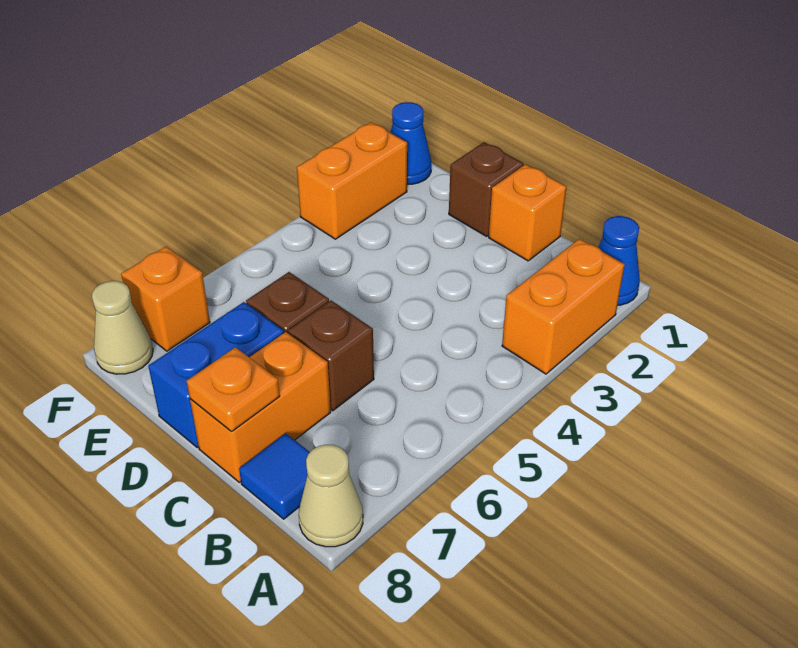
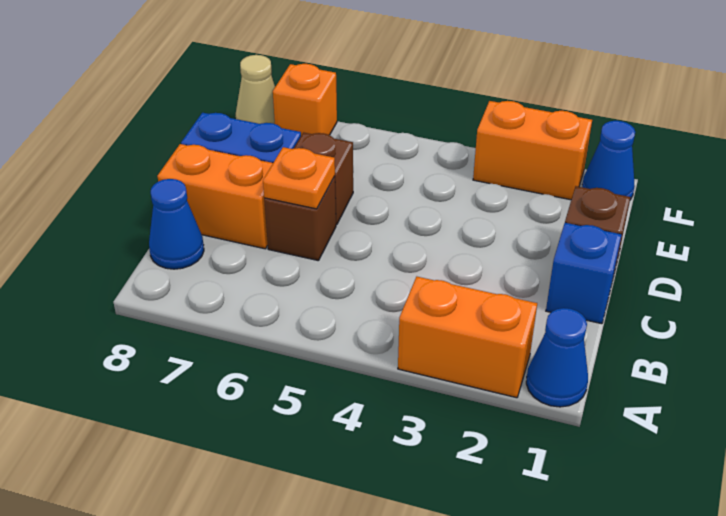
tan cone A8 level 1 -> none
blue tile B8 level 1 -> blue cone B8 level 1
orange brick C1 level 1 -> blue brick C1 level 1
orange plate C8 level 2 -> orange plate C6 level 2

